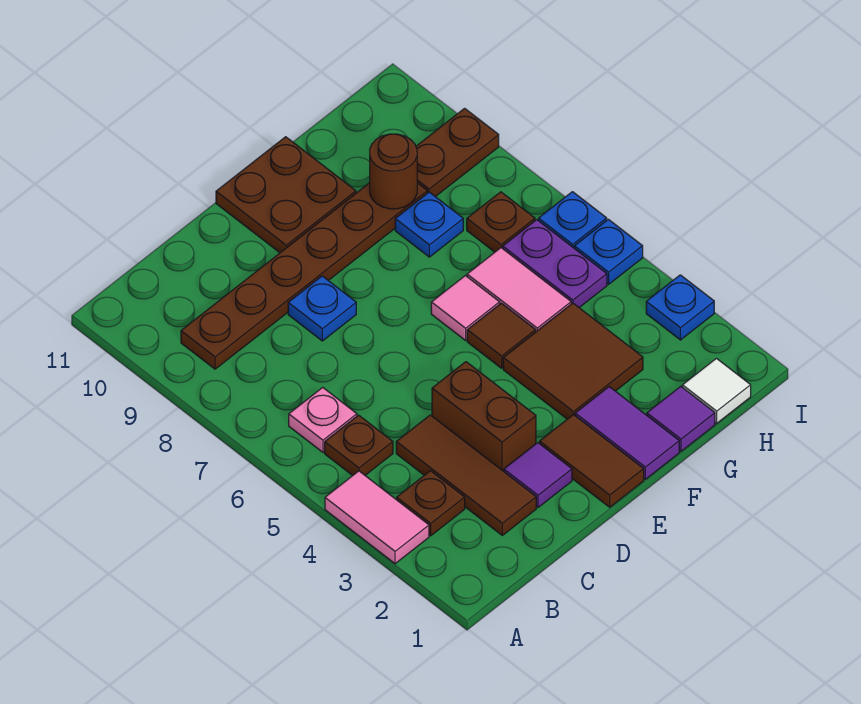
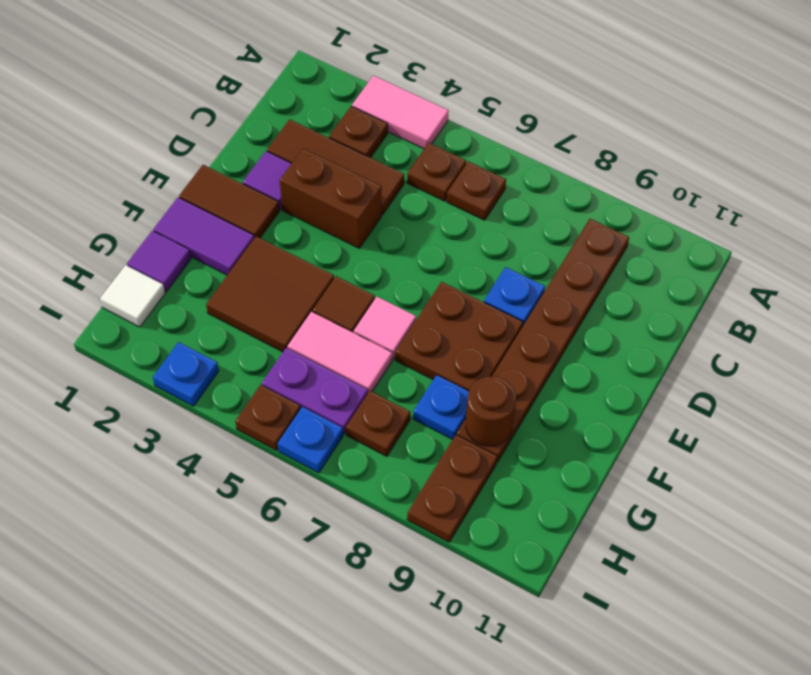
pink plate B6 level 1 -> brown plate B6 level 1
brown plate E10:F11 level 1 -> brown plate E7:F8 level 1
blue plate I5 level 1 -> brown plate I5 level 1

